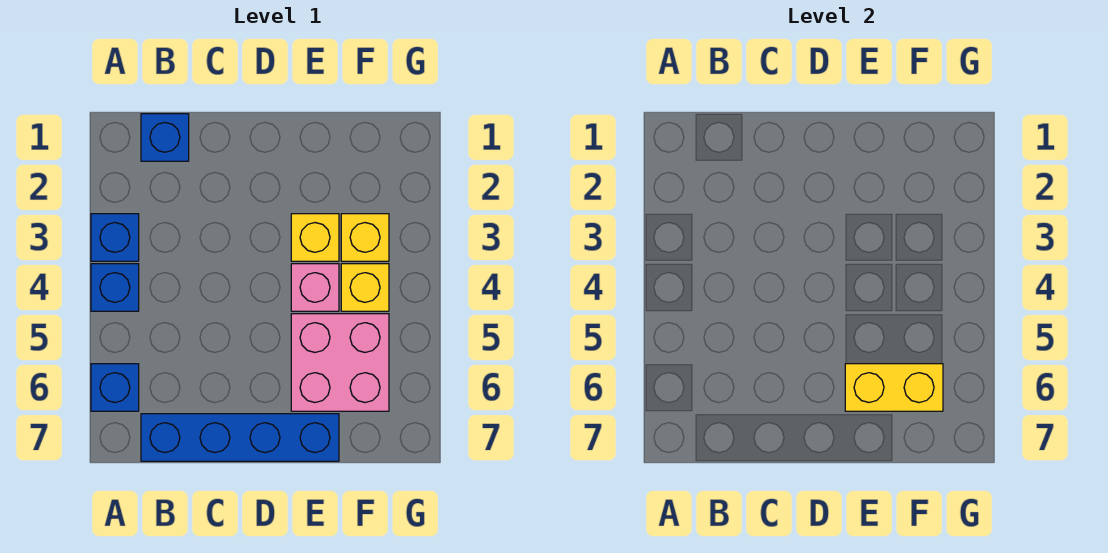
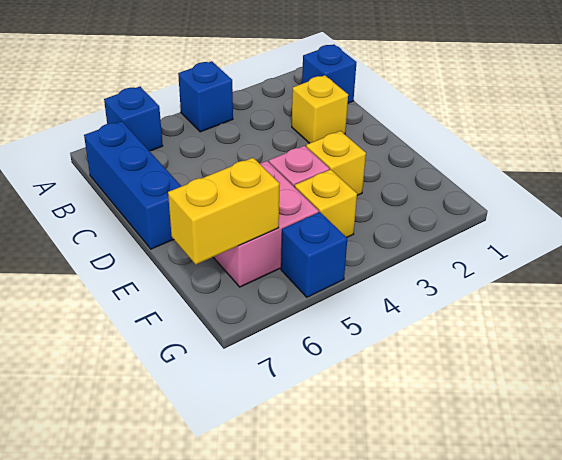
blue brick A3 level 1 -> blue brick G5 level 1
blue brick B7:E7 level 1 -> blue brick B7:D7 level 1
yellow brick E6:F6 level 2 -> yellow brick F6:F7 level 2
yellow brick F3 level 1 -> yellow brick C2 level 1

